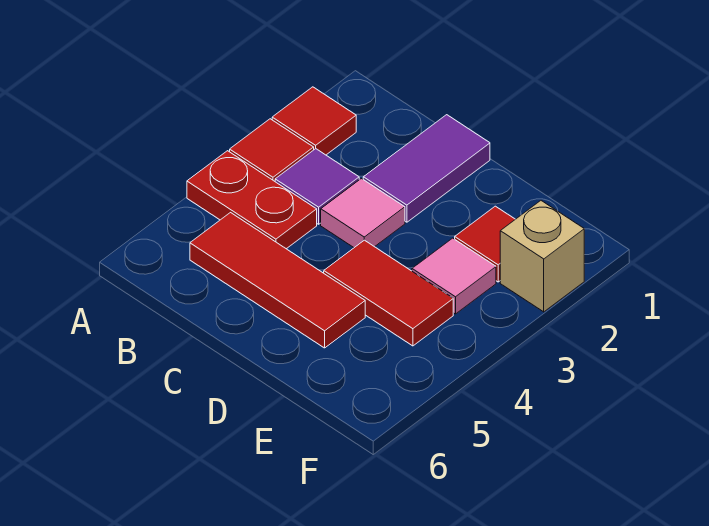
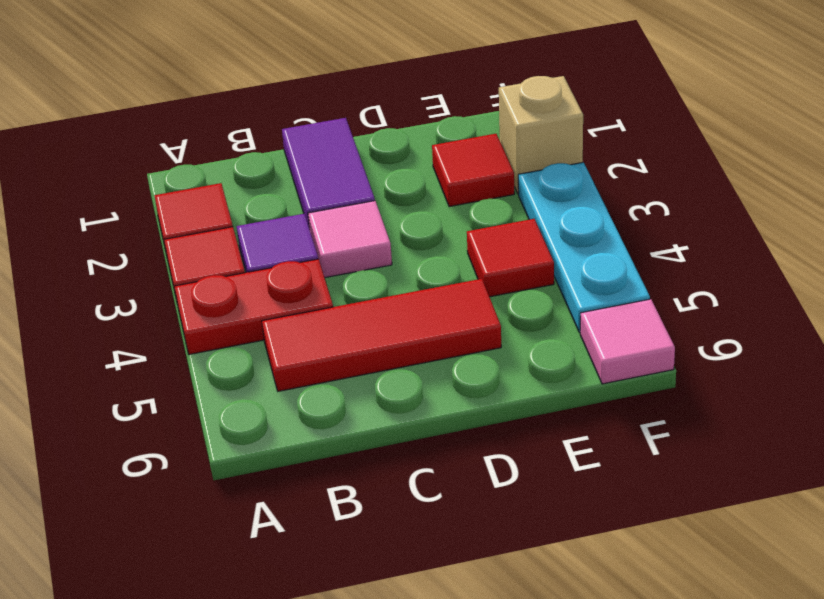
red tile D4:E4 level 1 -> red tile E4 level 1
pink tile E3 level 1 -> pink tile F6 level 1
none -> cyan plate F3:F5 level 1

